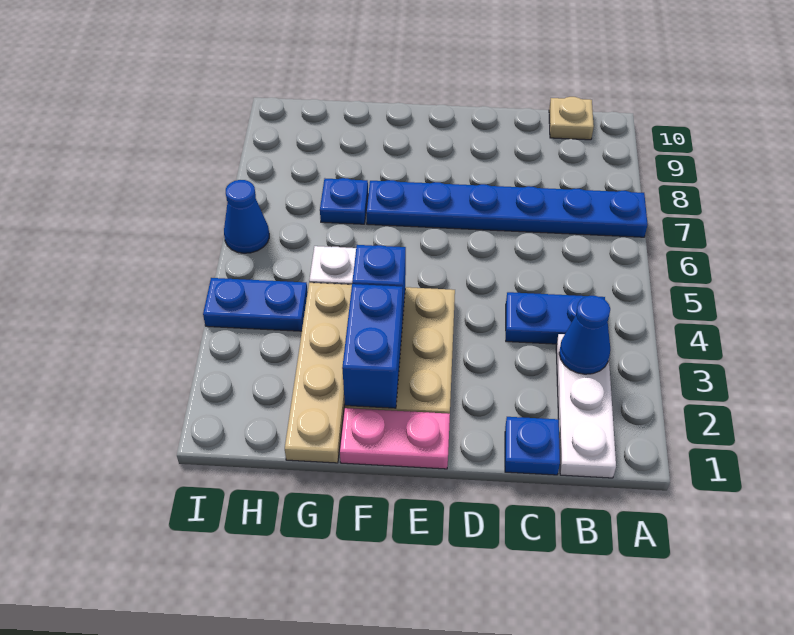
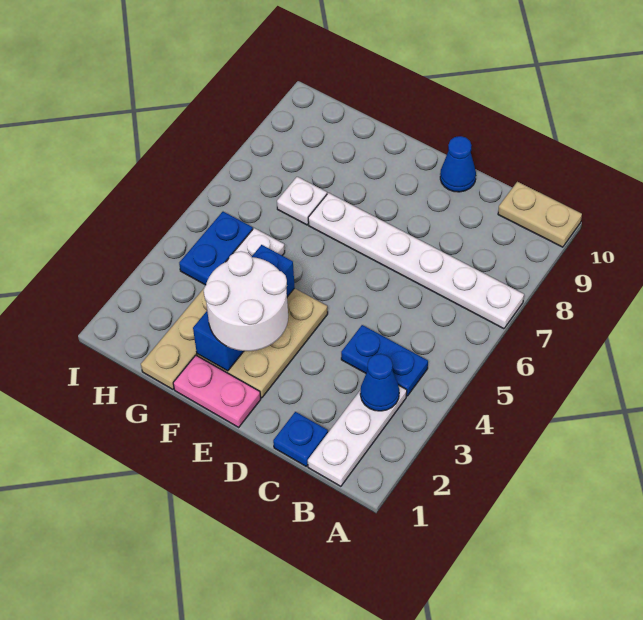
blue plate A7:F7 level 1 -> white plate A7:F7 level 1
tan plate B10 level 1 -> tan plate A10:B10 level 1
none -> white round brick E2:F3 level 3
blue plate G7 level 1 -> white plate G7 level 1
blue plate H4:I4 level 1 -> blue plate H4:H5 level 1
blue cone I6 level 1 -> blue cone D10 level 1

